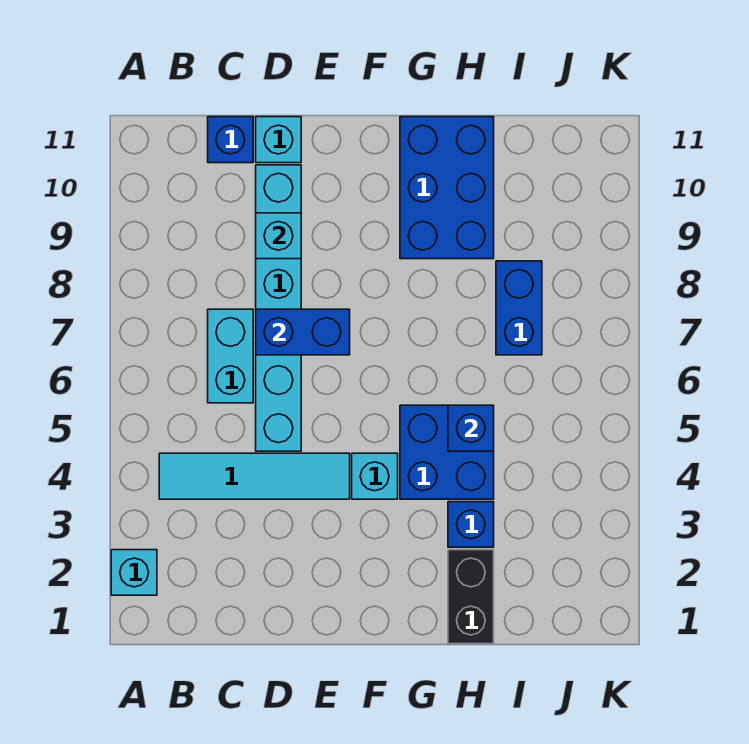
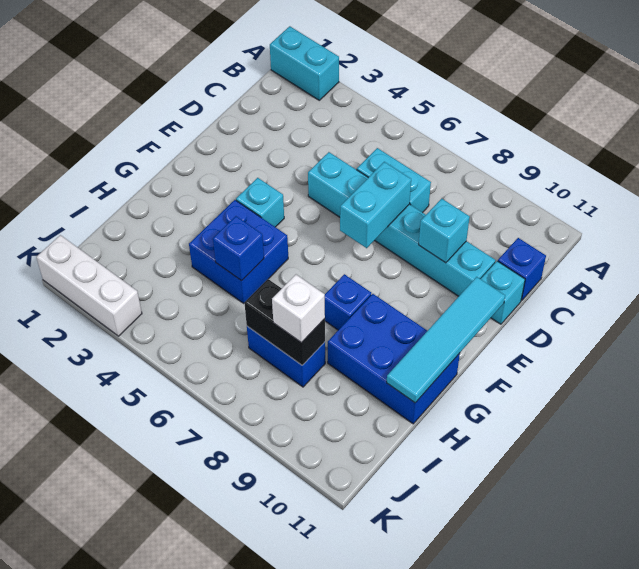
cyan brick A2 level 1 -> cyan brick A1:A2 level 1
cyan tile B4:E4 level 1 -> cyan tile E11:H11 level 2
blue brick D7:E7 level 2 -> cyan brick D7:E7 level 2
black brick H1:H2 level 1 -> black brick I7:I8 level 2
blue brick H3 level 1 -> blue brick G8 level 1
none -> white brick I8 level 3
none -> white brick K1:K3 level 1

